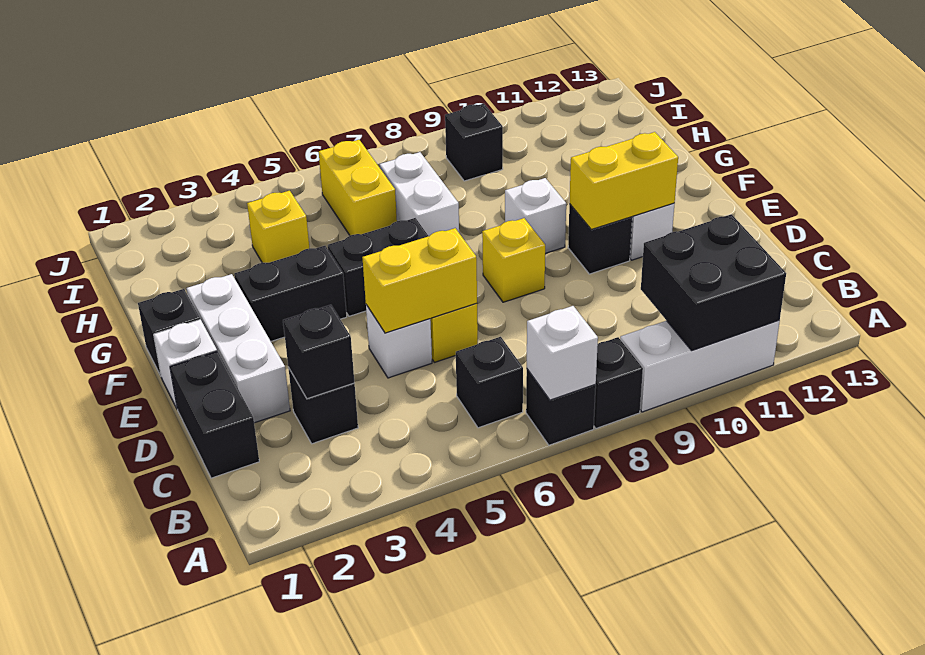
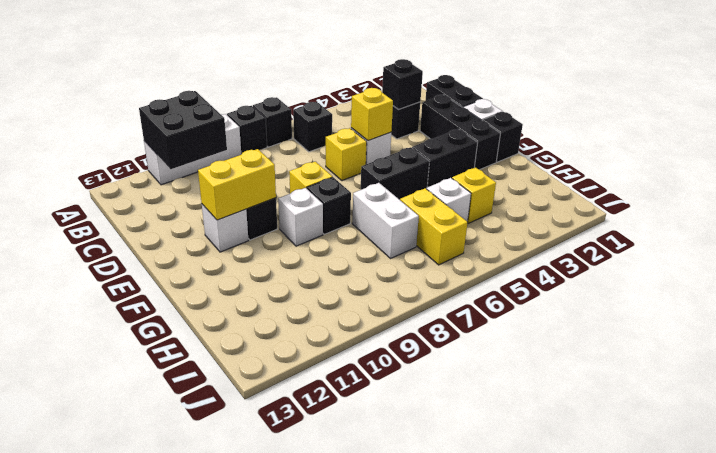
white brick A7 level 2 -> white brick H5 level 1
white brick D2:F2 level 1 -> black brick D2:F2 level 1
yellow brick D5:D6 level 2 -> yellow brick D5 level 2
black brick I9 level 1 -> black brick F8 level 1

